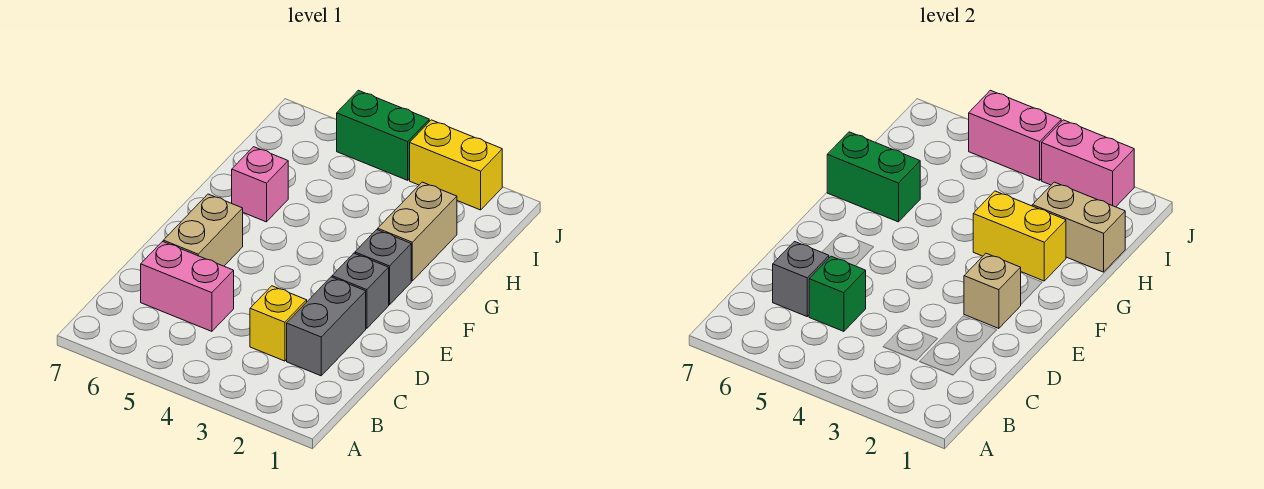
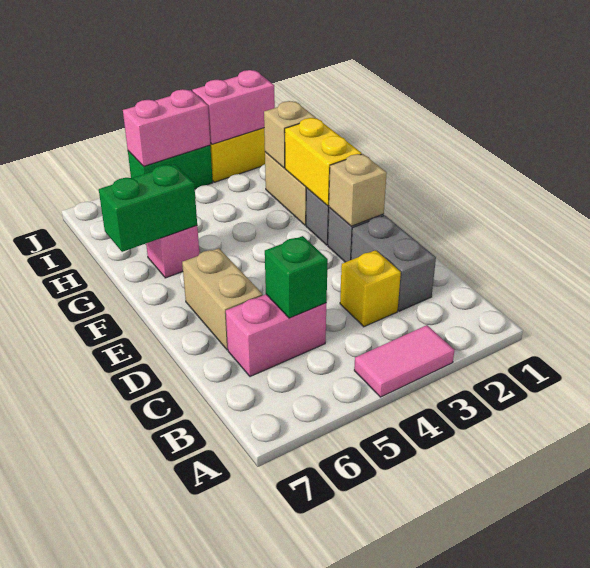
none -> pink tile A3:A4 level 1
grey brick C6 level 2 -> none
yellow brick G2:G3 level 2 -> yellow brick F2:G2 level 2
tan brick H1:H2 level 2 -> tan brick H2 level 2

